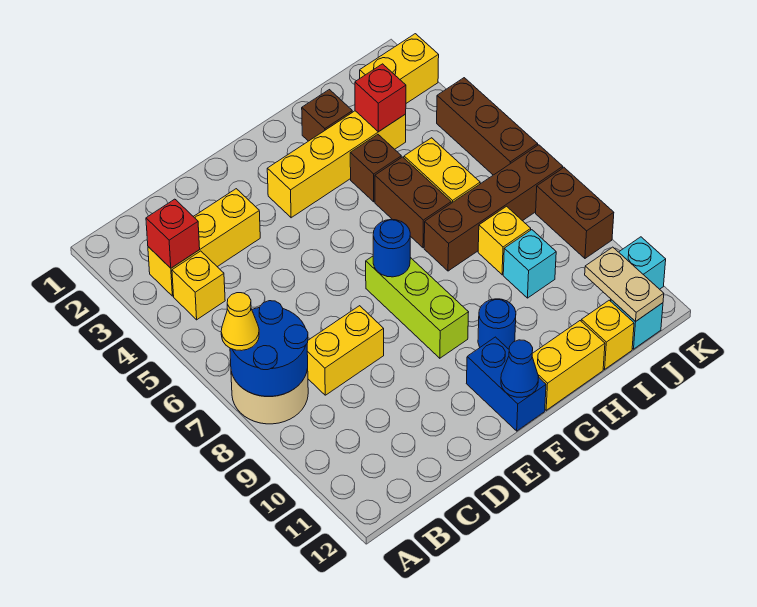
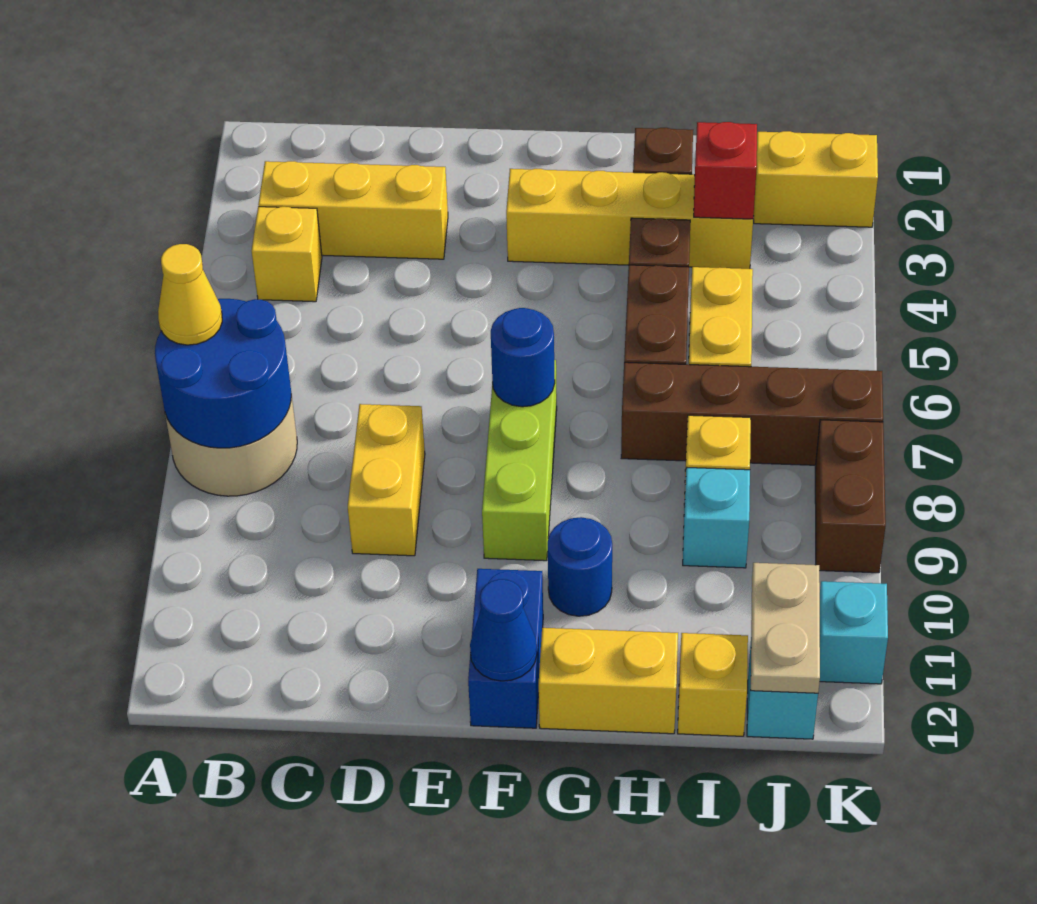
red brick B3 level 2 -> none
yellow brick C8:D8 level 1 -> yellow brick D8:D9 level 1
brown brick K4:K6 level 1 -> none

